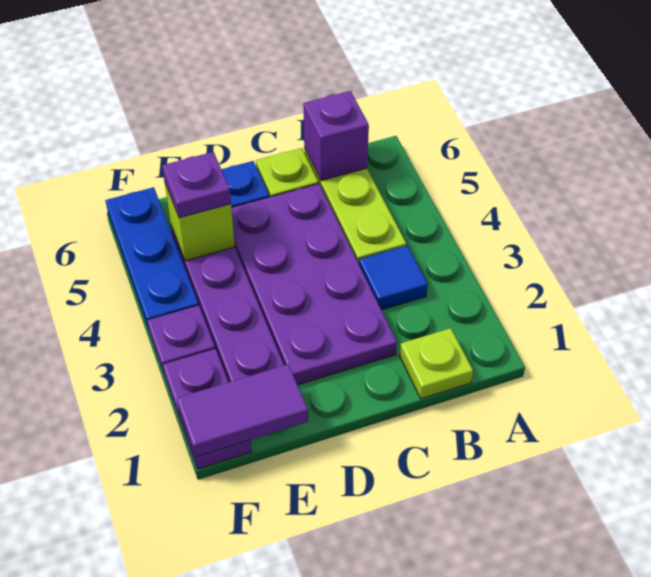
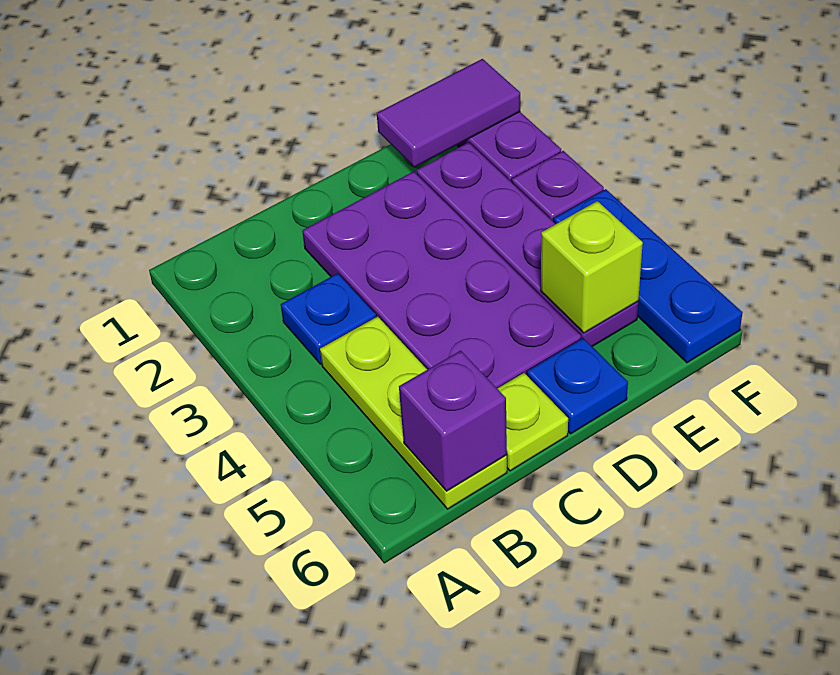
lime plate B1 level 1 -> none
blue tile B3 level 1 -> blue plate B3 level 1
purple plate E5 level 3 -> none

